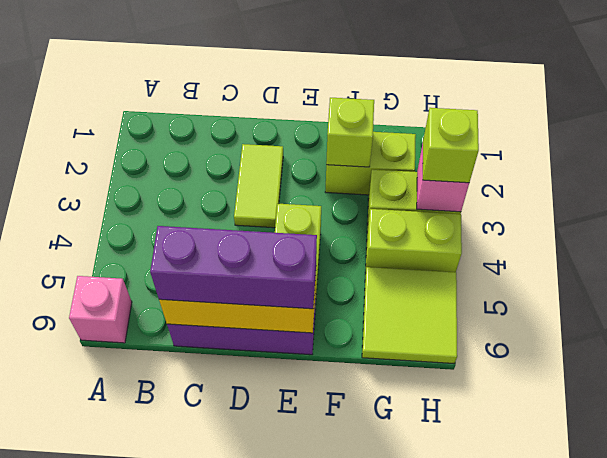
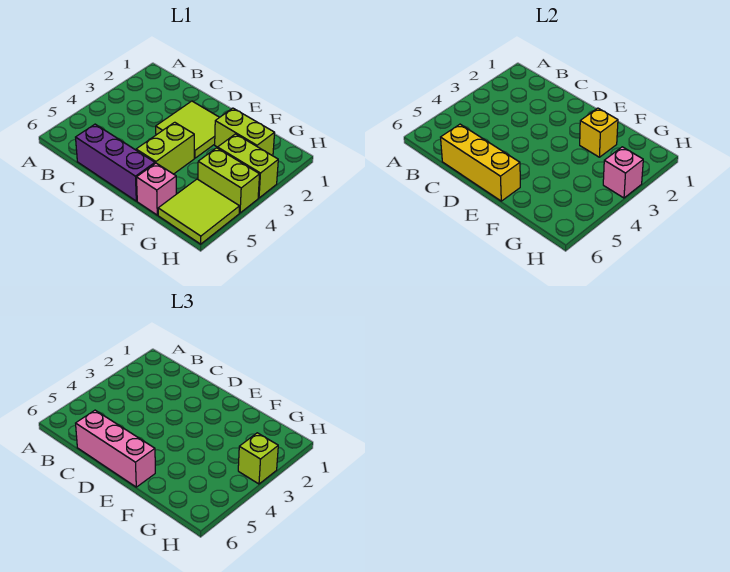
pink brick A6 level 1 -> pink brick F6 level 1
purple brick C6:E6 level 3 -> pink brick C6:E6 level 3
lime tile D2:D3 level 1 -> lime tile D2:E3 level 1
lime brick F2 level 2 -> yellow brick F2 level 2

